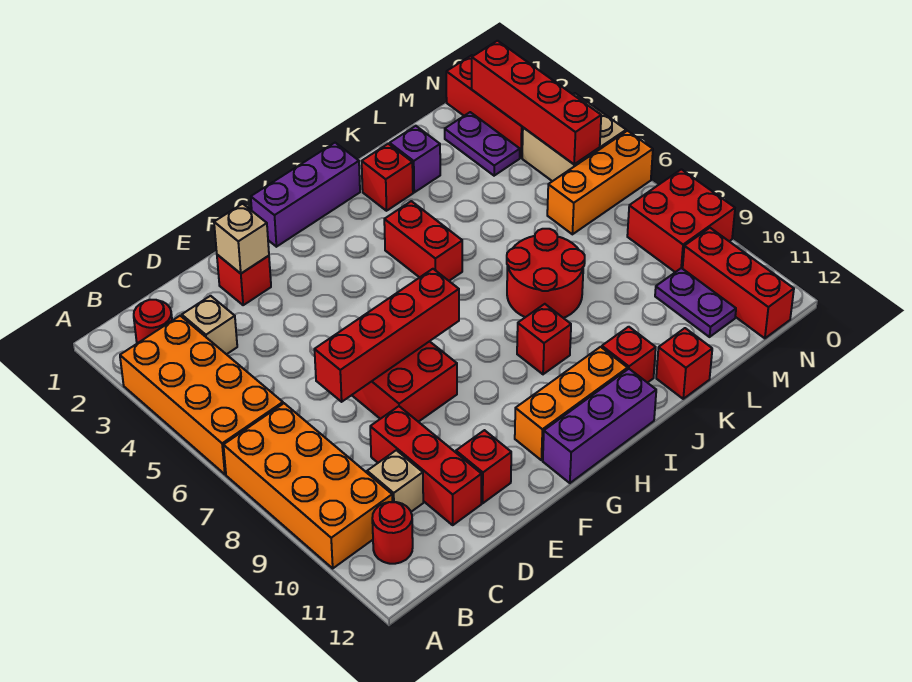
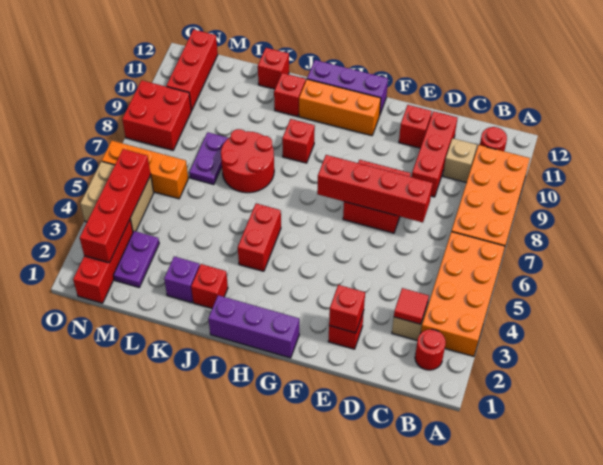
none -> red tile C3 level 2
tan brick E2 level 2 -> red brick E2 level 2
purple plate M10:M11 level 1 -> purple plate L7:L8 level 1

